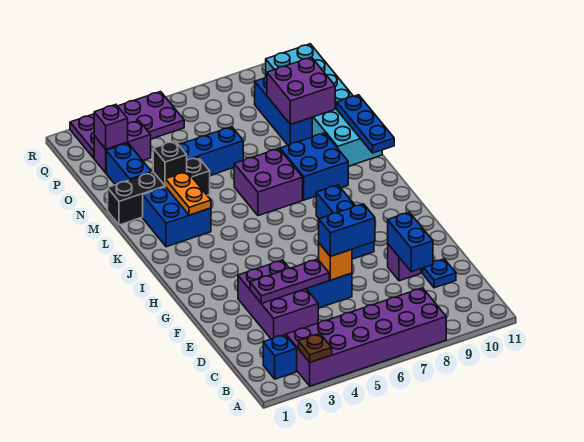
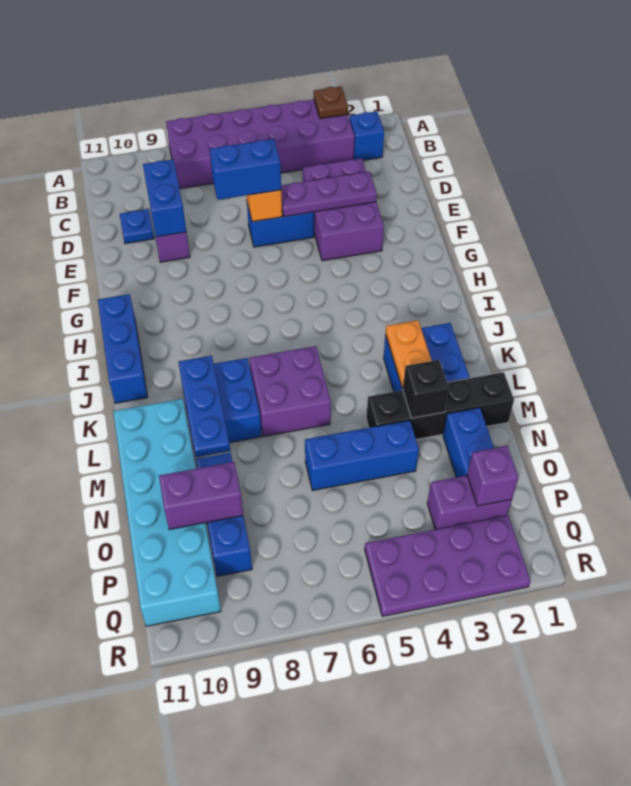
blue brick G8:I8 level 1 -> blue brick H11:J11 level 1
blue plate K11:M11 level 2 -> blue plate K9:M9 level 2
purple brick N9:O10 level 2 -> purple brick O9:O10 level 2

